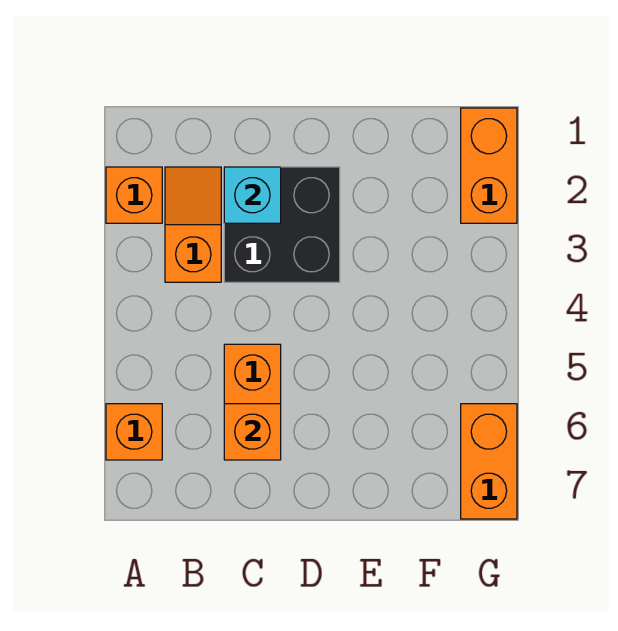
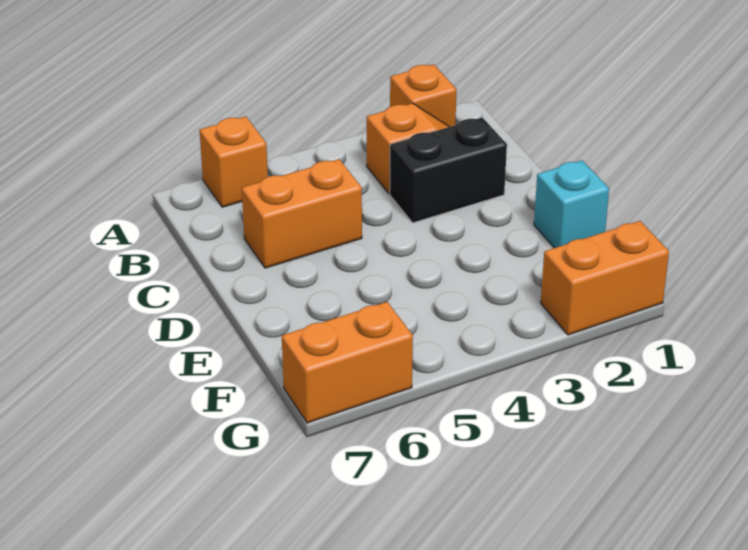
black brick C2:D3 level 1 -> black brick C2:C3 level 1
cyan brick C2 level 2 -> cyan brick E1 level 1
orange brick C6 level 2 -> none

